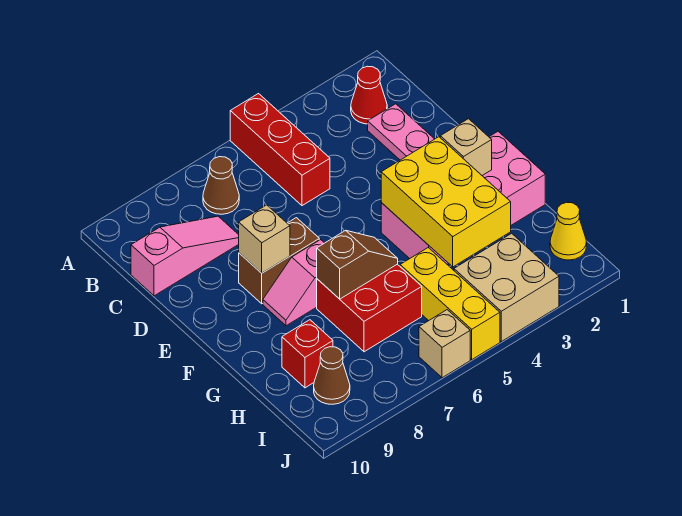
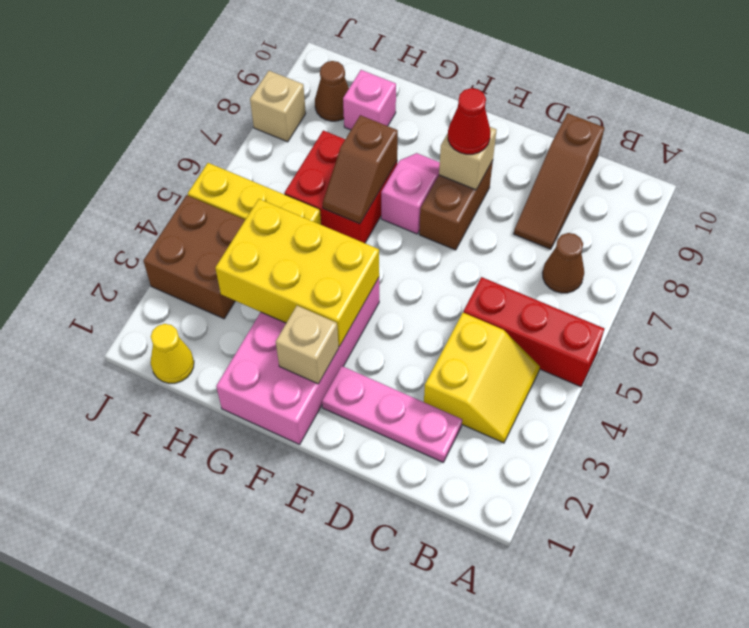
red cone B2 level 1 -> red cone E8 level 3
none -> yellow slope B3:C4 level 1 top C
pink slope C8:C10 level 1 top 10 -> brown slope C8:C10 level 1 top 10
red brick H9 level 1 -> pink brick H9 level 1
tan brick I3:J4 level 1 -> brown brick I3:J4 level 1
tan brick J6 level 1 -> tan brick J8 level 1

